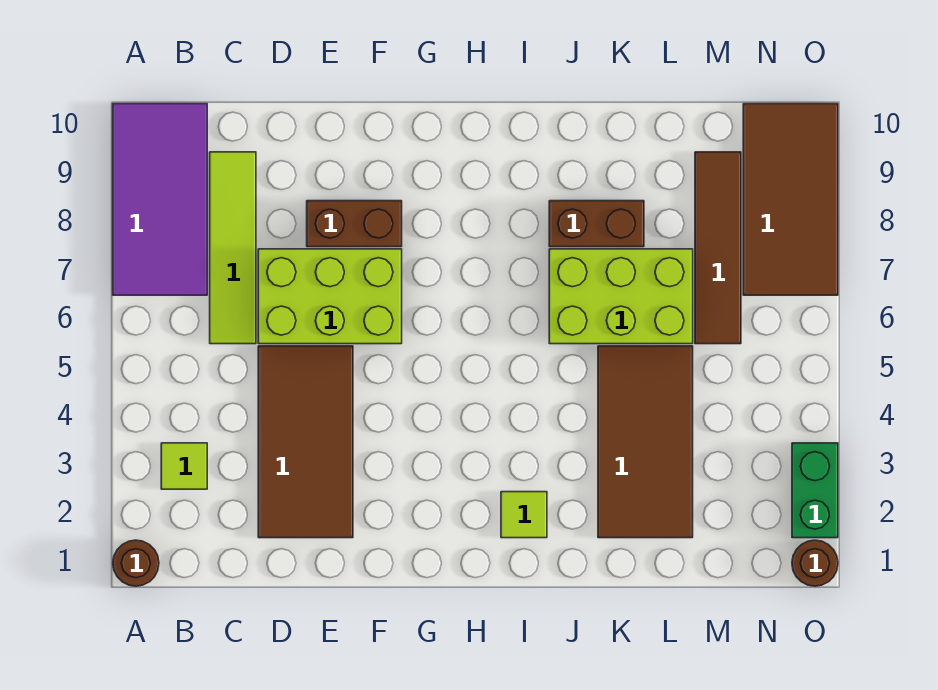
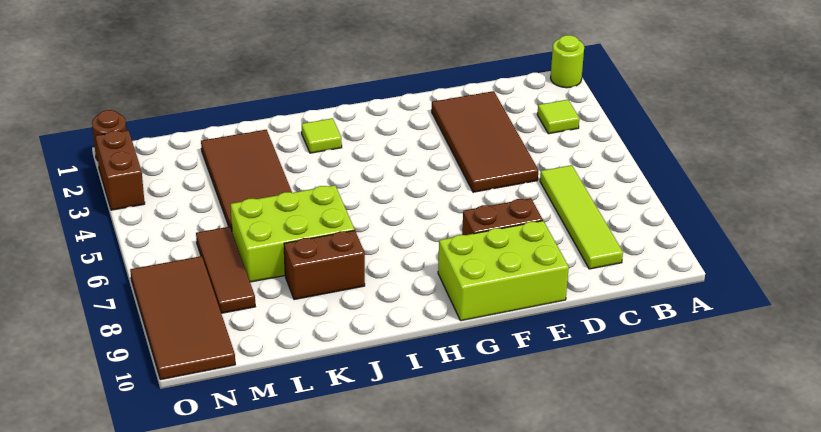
brown round brick A1 level 1 -> lime round brick A1 level 1
purple tile A7:B10 level 1 -> none
lime brick D6:F7 level 1 -> lime brick E9:G10 level 1
brown tile M6:M9 level 1 -> brown tile M6:M8 level 1
green brick O2:O3 level 1 -> brown brick O2:O3 level 1

